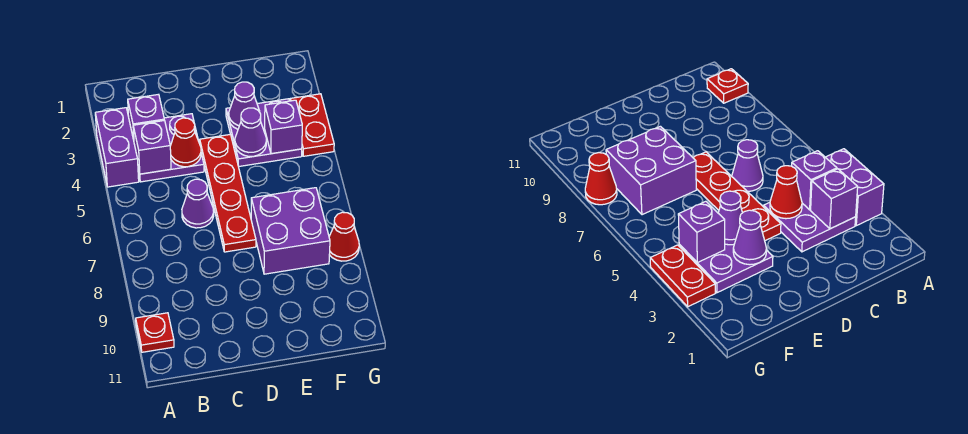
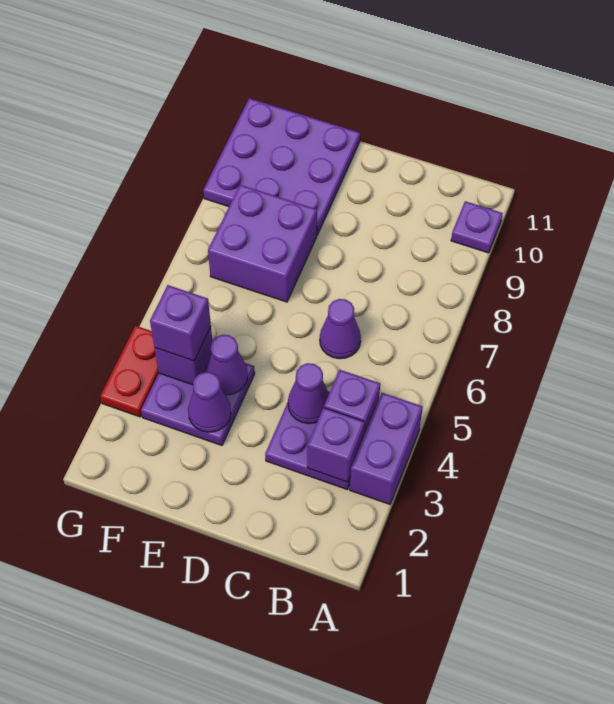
red plate A10 level 1 -> purple plate A10 level 1
red cone C4 level 2 -> purple cone C4 level 2
red plate D4:D7 level 1 -> none
none -> purple plate E9:G11 level 1
none -> purple brick F4 level 3
red cone G8 level 1 -> none

